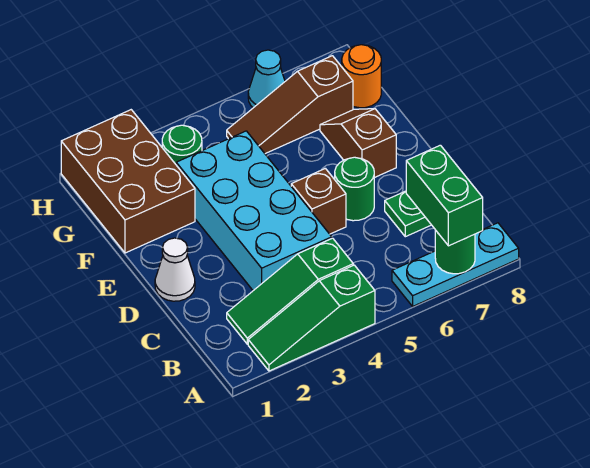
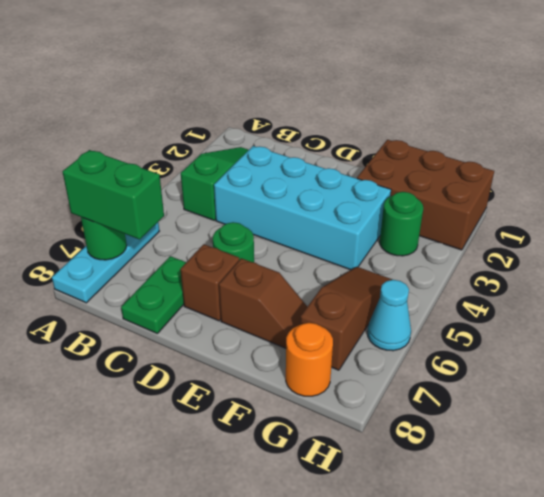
green slope A2:A4 level 1 top 4 -> none
white cone D1 level 1 -> none
brown brick D5 level 1 -> brown brick D7 level 1

